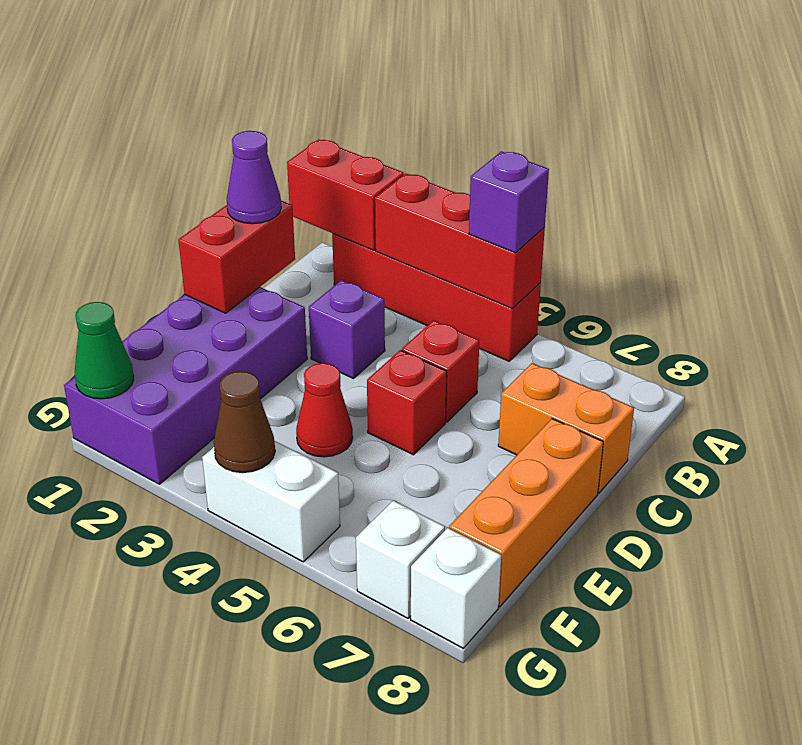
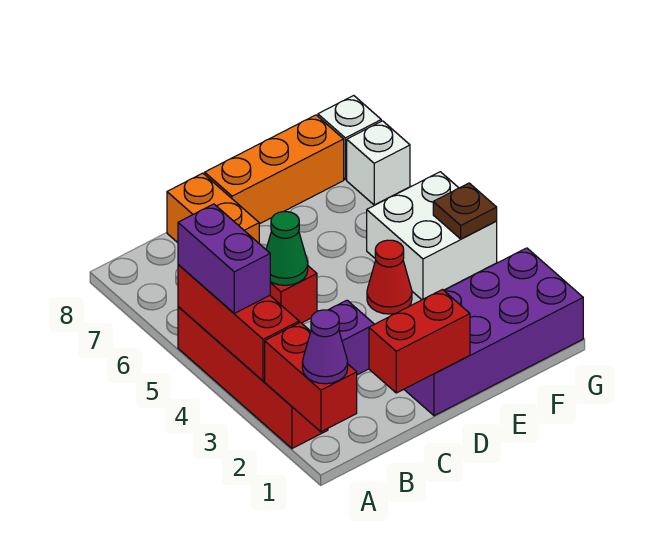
purple brick A5 level 3 -> purple brick A4:A5 level 3
purple cone C1 level 3 -> purple cone A1 level 3
red brick D5 level 1 -> none
green cone G1 level 2 -> green cone C5 level 2
white brick G4:G5 level 1 -> white brick F4:G5 level 1
brown cone G4 level 2 -> brown plate G4 level 2

